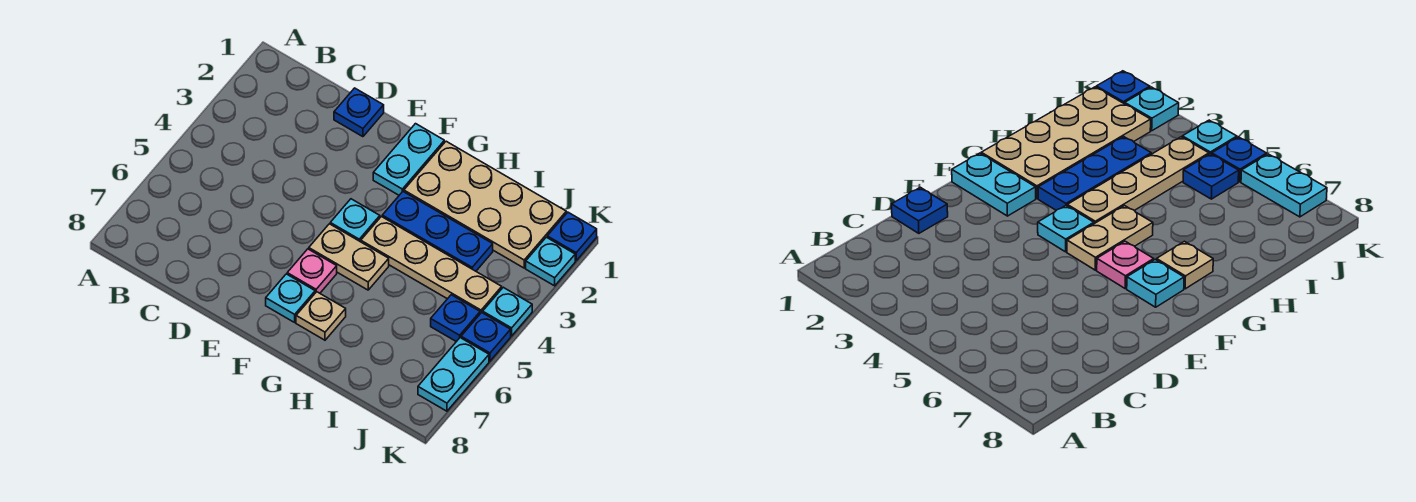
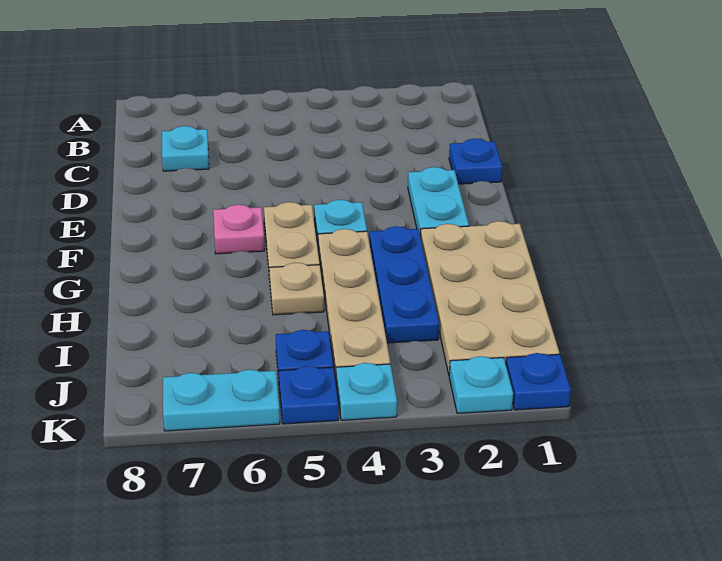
cyan plate F1:F2 level 1 -> cyan plate E2:F2 level 1
cyan plate F7 level 1 -> cyan plate C7 level 1
tan plate G7 level 1 -> tan plate H5 level 1

